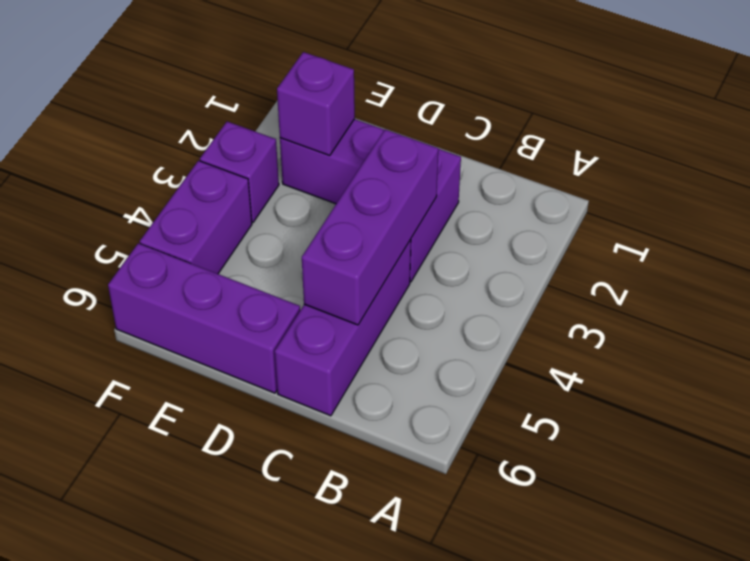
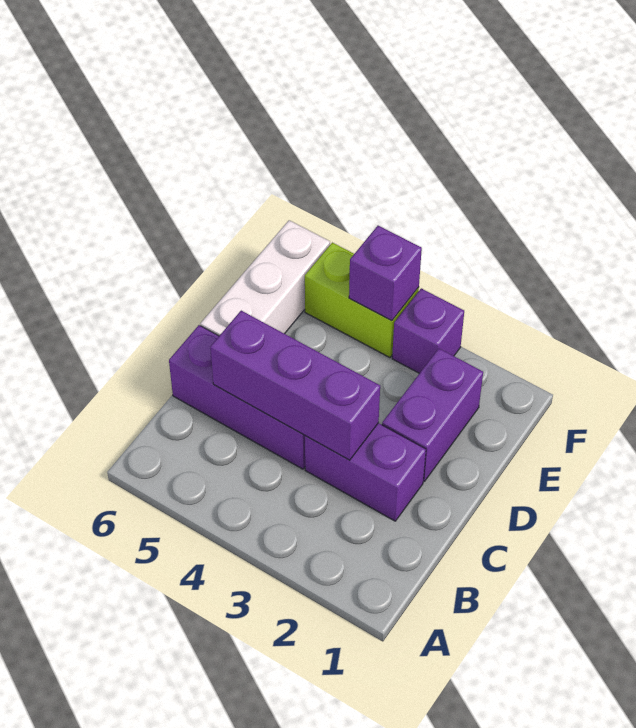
purple brick D6:F6 level 1 -> white brick D6:F6 level 1
purple brick E2 level 2 -> purple brick F4 level 2
purple brick F4:F5 level 1 -> lime brick F4:F5 level 1

